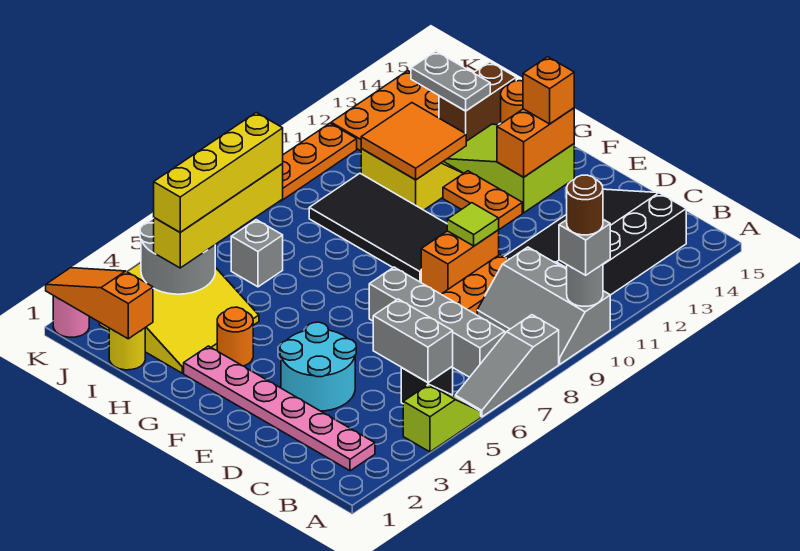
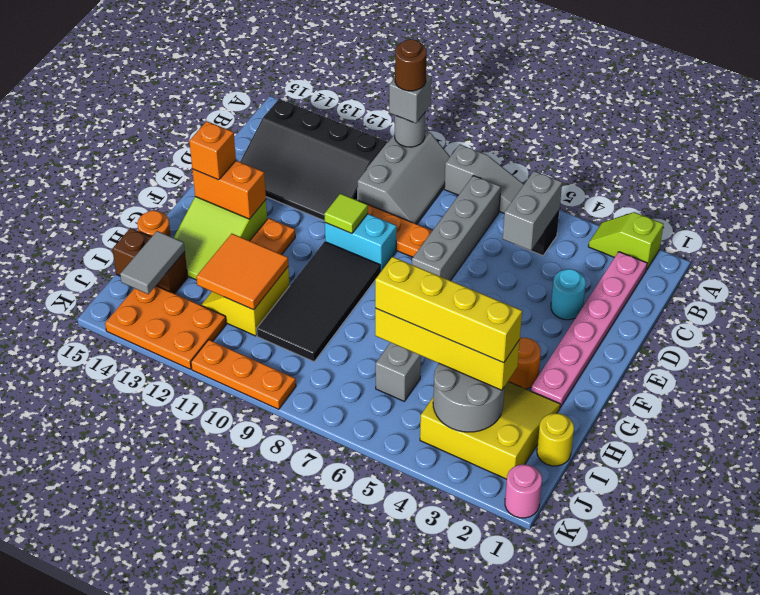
lime slope A4:A5 level 1 top 4 -> lime slope A2:A3 level 1 top 2
cyan round brick D3:E4 level 1 -> cyan round brick D3 level 1
orange brick E9:E10 level 1 -> cyan brick E9:E10 level 1
orange slope I1:K1 level 2 top I -> none
grey plate I14:J14 level 2 -> grey tile I14:J14 level 2

